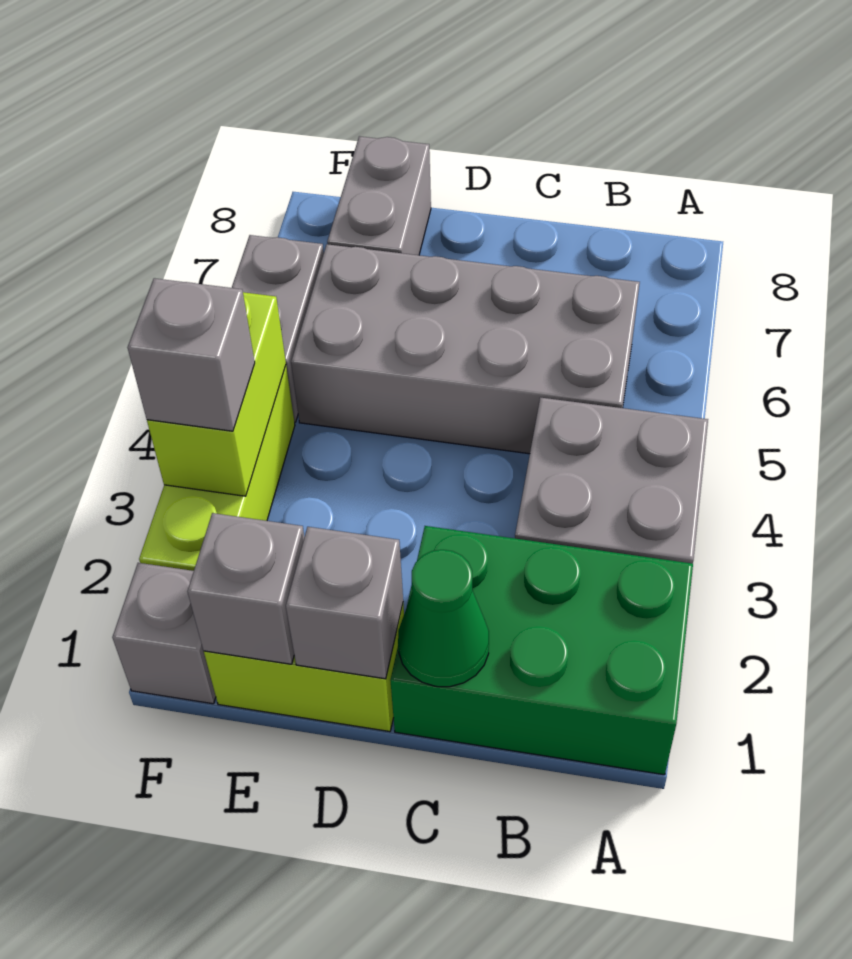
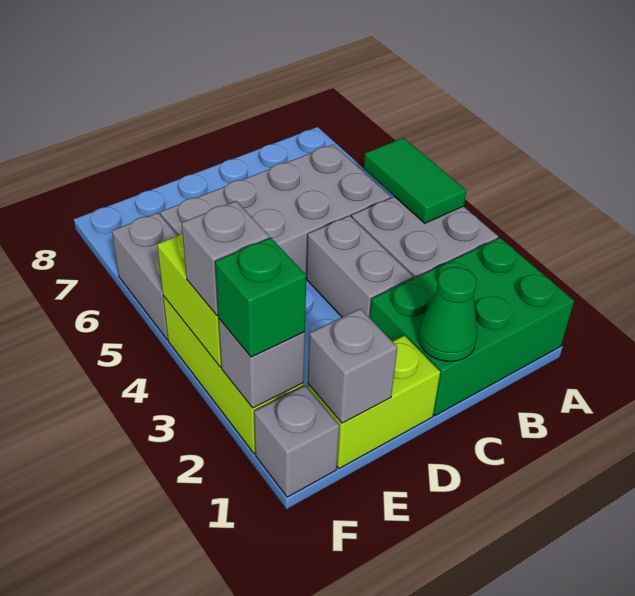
none -> green tile A4:A5 level 2
grey brick D1 level 2 -> grey brick F2 level 2
grey brick E7:E8 level 1 -> grey brick C3:C4 level 1
none -> green brick F2 level 3

